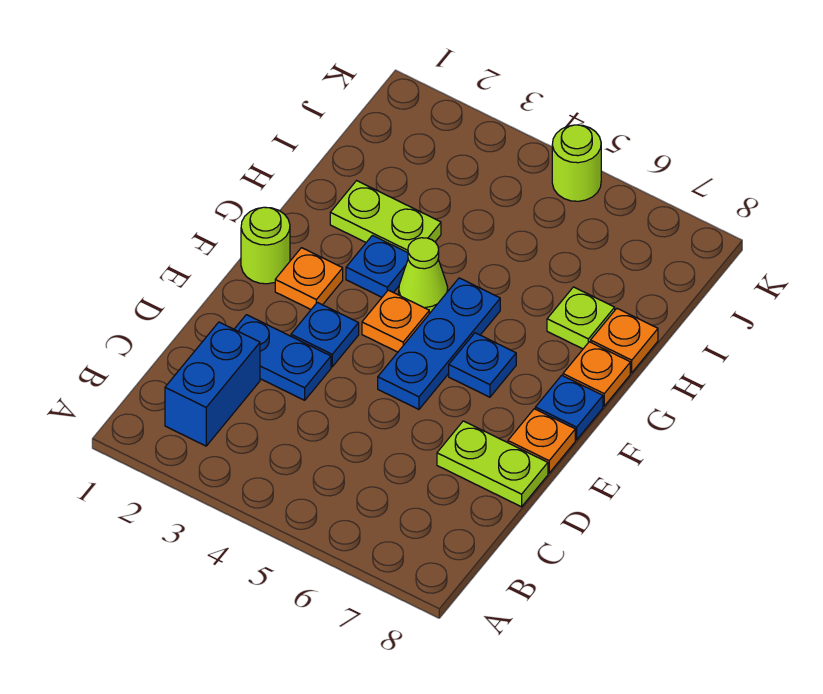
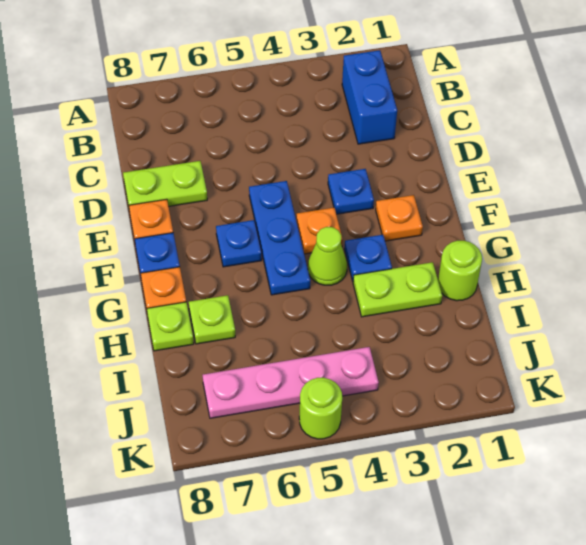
blue plate D2:D3 level 1 -> none
lime round brick F1 level 1 -> lime round brick H1 level 1
orange plate H8 level 1 -> lime plate H8 level 1
none -> pink plate J4:J7 level 1

